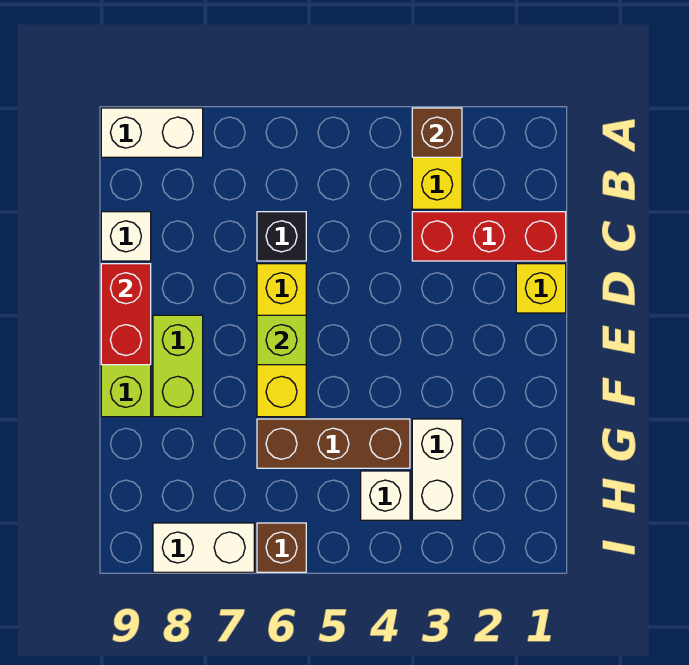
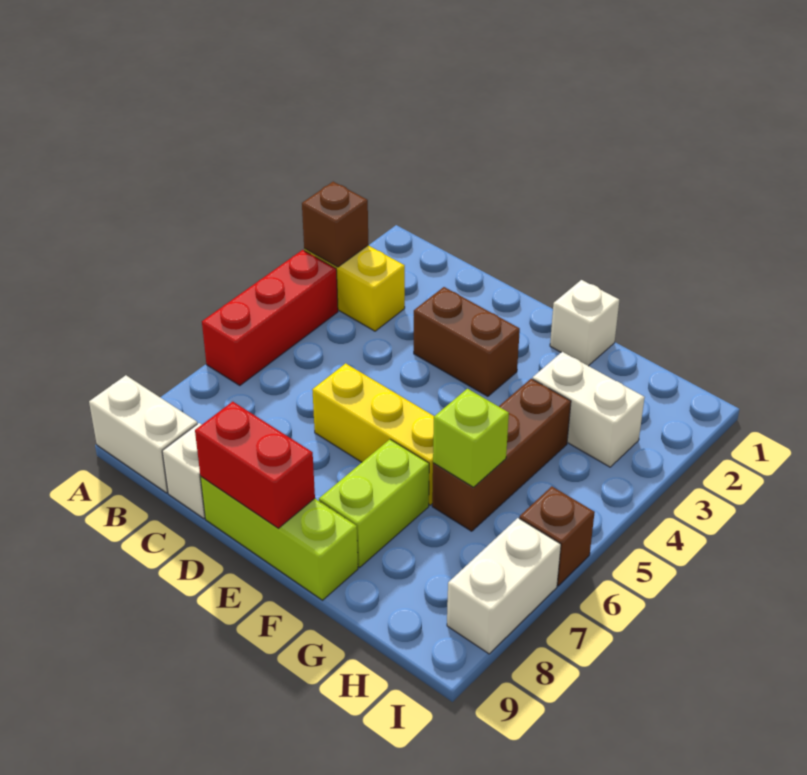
white brick A8:A9 level 1 -> white brick A9:B9 level 1
red brick C1:C3 level 1 -> red brick A4:A6 level 1
black brick C6 level 1 -> none
yellow brick D1 level 1 -> none
none -> brown brick D3:E3 level 1
lime brick E6 level 2 -> lime brick G6 level 2
lime brick E8:F8 level 1 -> lime brick F7:F8 level 1
white brick H4 level 1 -> white brick F1 level 1

